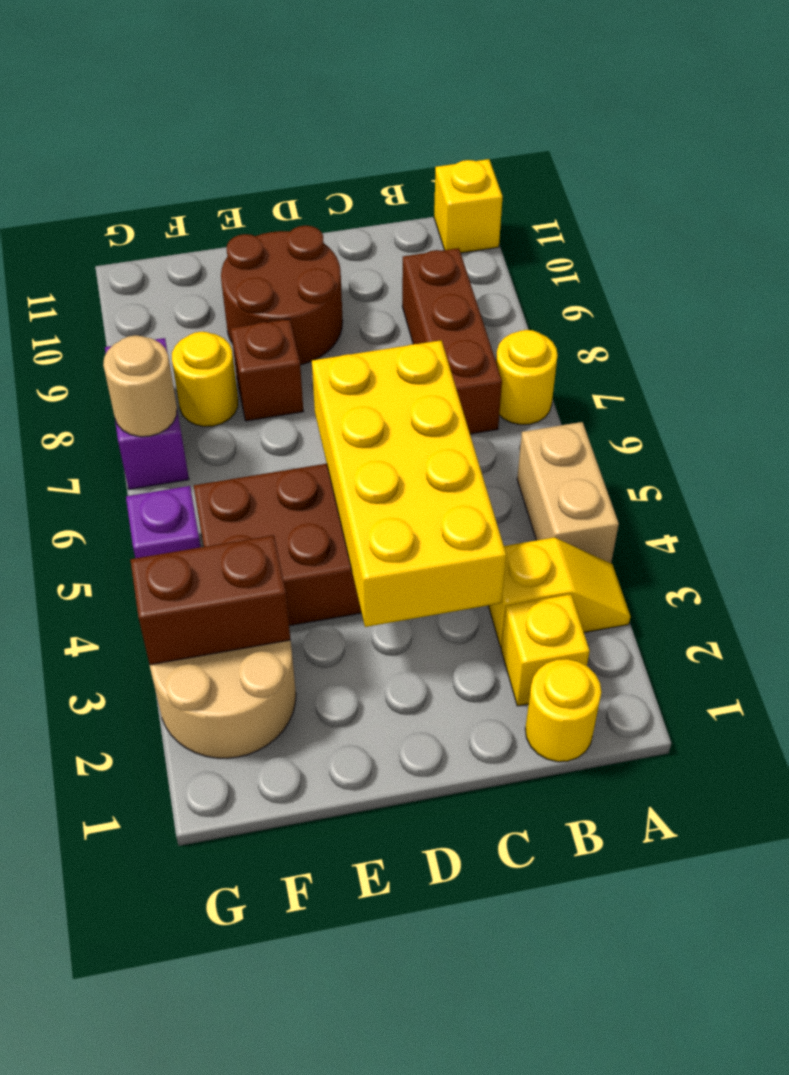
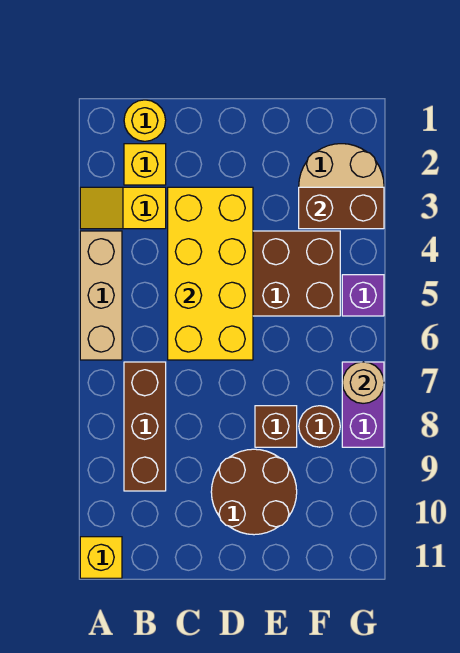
tan brick A4:A5 level 1 -> tan brick A4:A6 level 1
yellow round brick A7 level 1 -> none
yellow round brick F8 level 1 -> brown round brick F8 level 1

